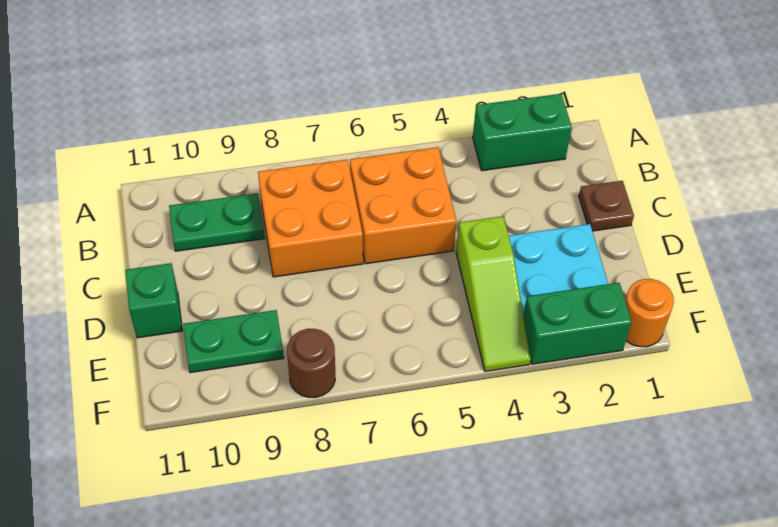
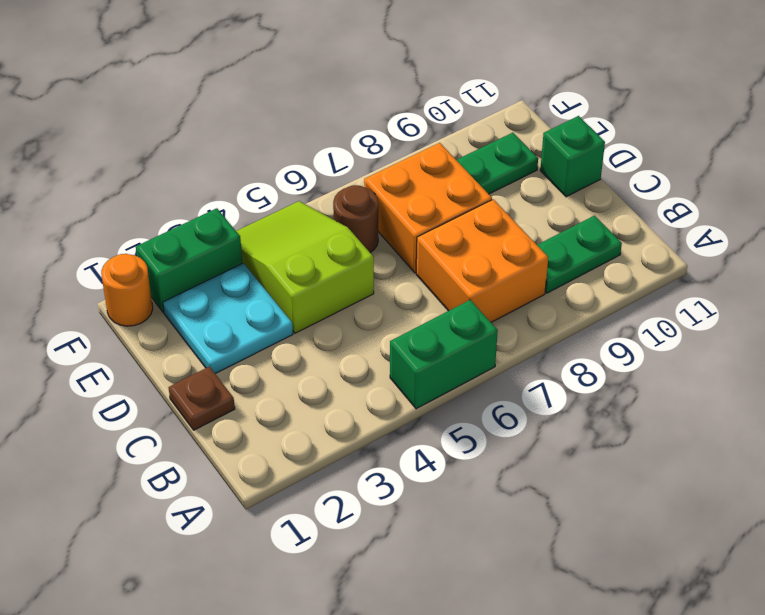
green brick A2:A3 level 1 -> green brick A5:A6 level 1
orange brick B5:C6 level 1 -> orange brick D7:E8 level 1
lime slope D4:F4 level 1 top D -> lime slope D4:F5 level 1 top D
brown round brick F8 level 1 -> brown round brick E6 level 1

